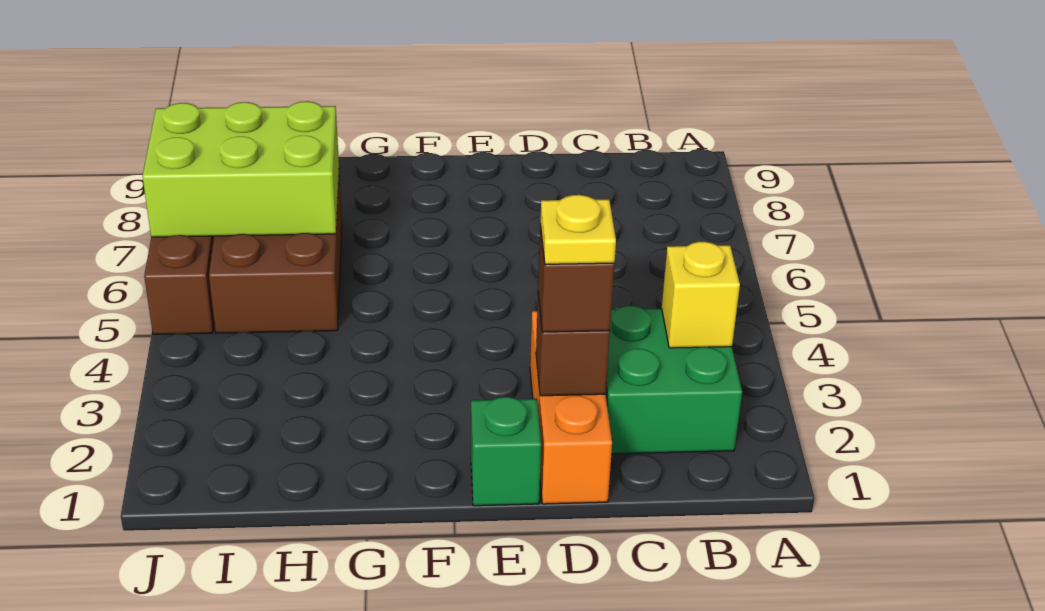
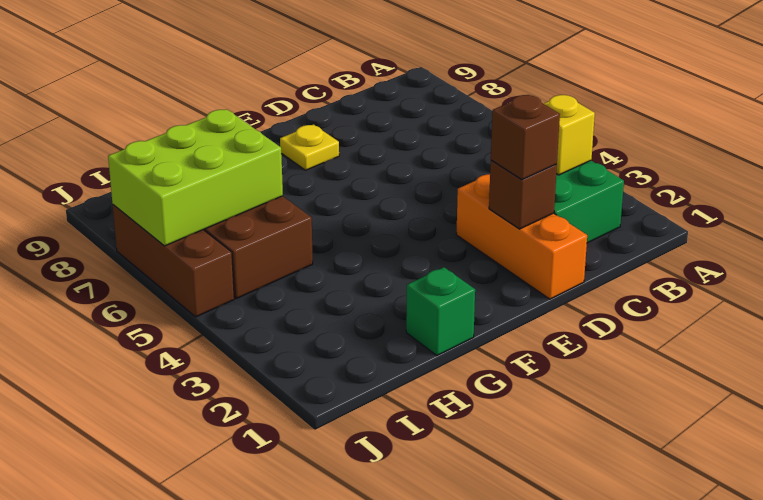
yellow plate D2 level 4 -> yellow plate E8 level 1
green brick E1 level 1 -> green brick G1 level 1

